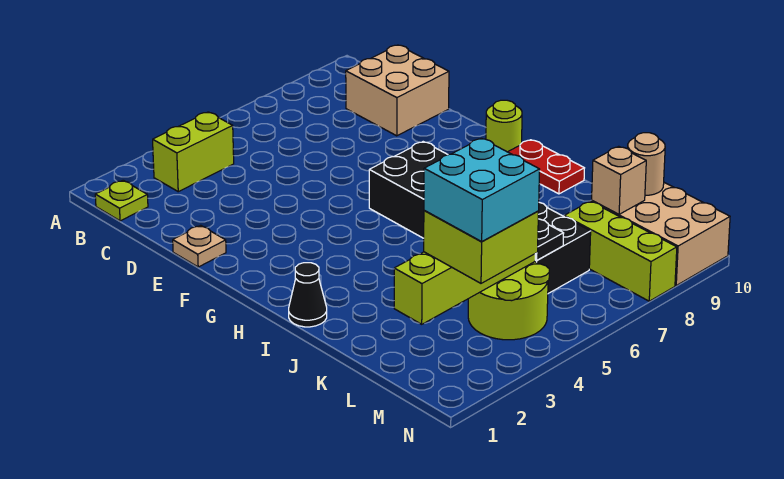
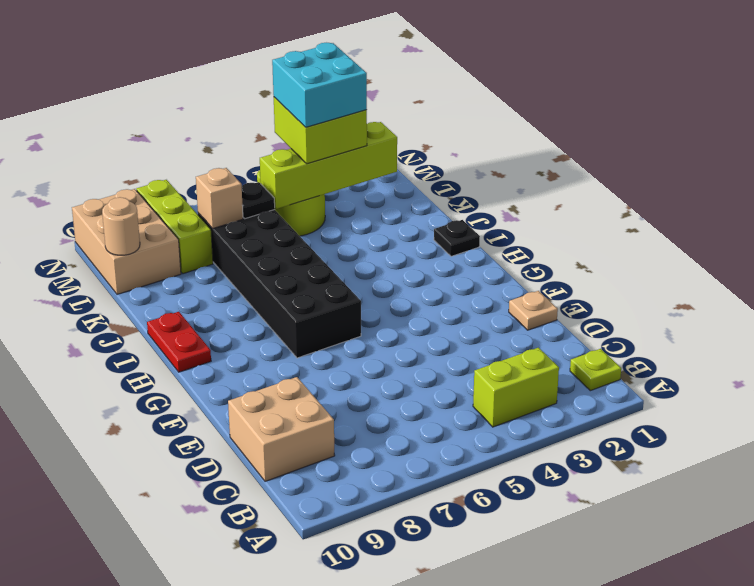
lime round brick G10 level 1 -> none
black cone I1 level 1 -> black plate I1 level 1
tan brick L9 level 2 -> tan brick L7 level 2

